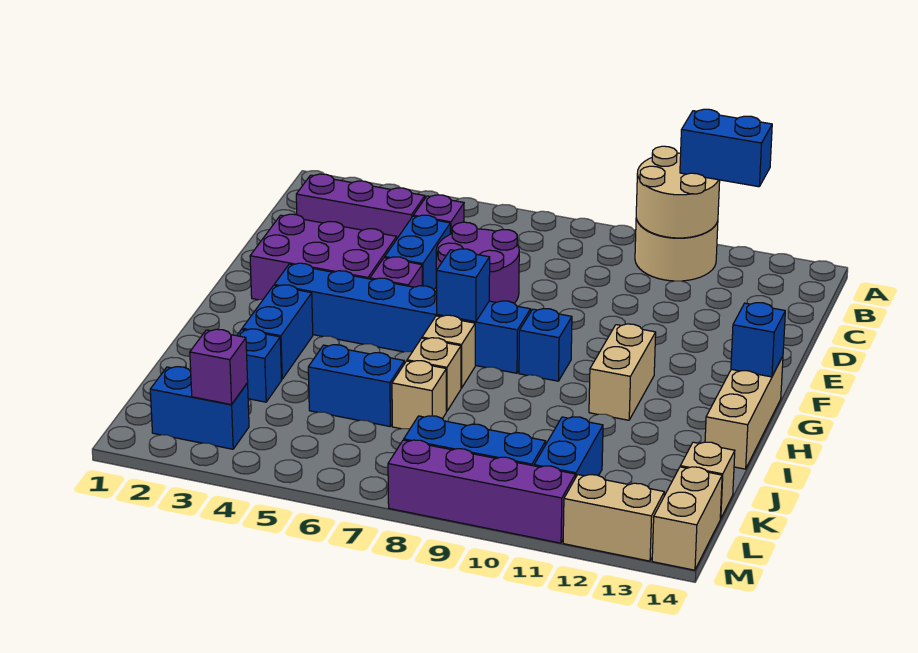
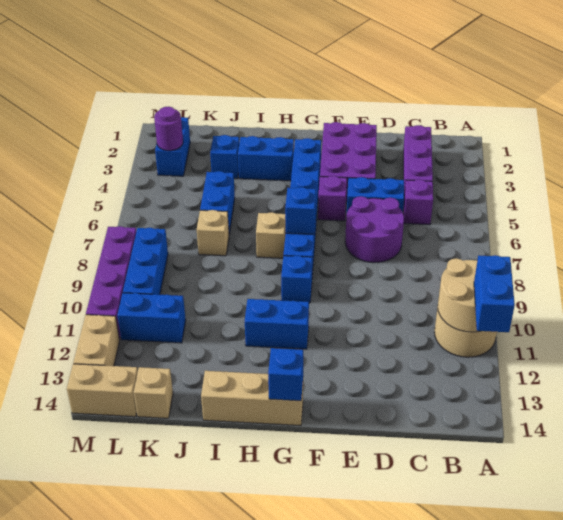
tan brick G11:H11 level 1 -> blue brick G11:H11 level 1
tan brick I7 level 1 -> none
purple brick L3 level 2 -> purple round brick L3 level 2

